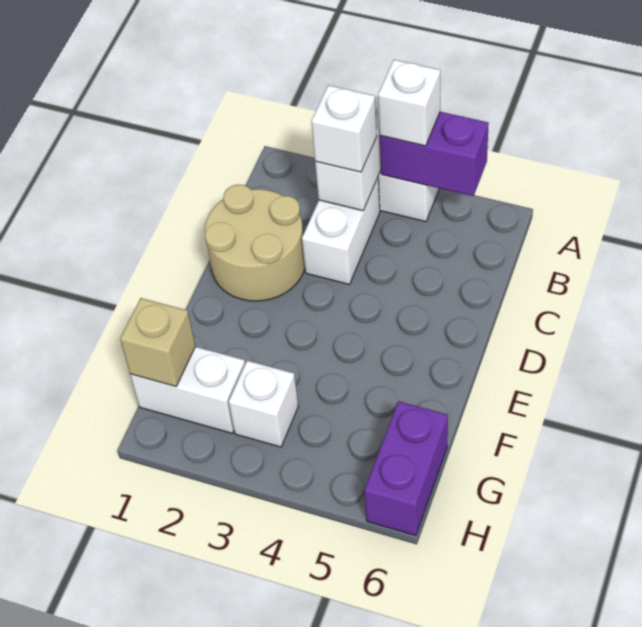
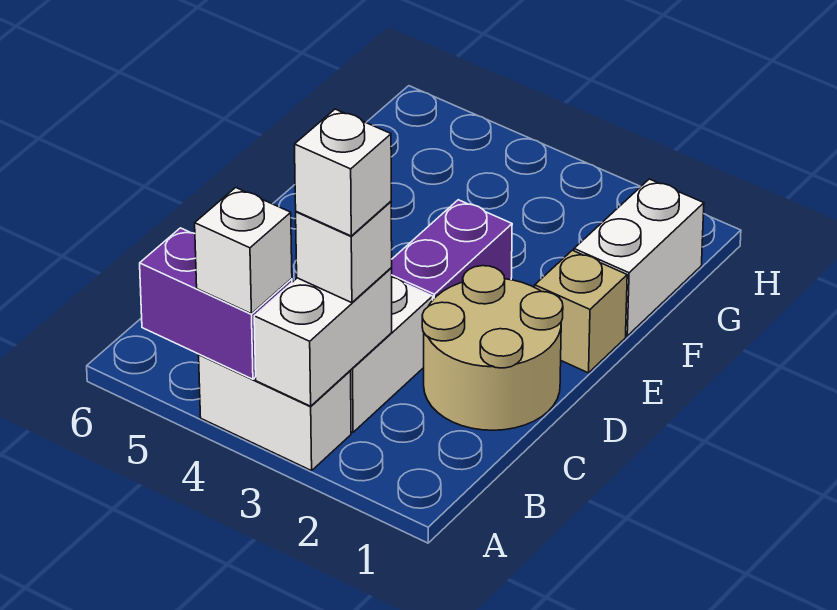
white brick G1:G2 level 1 -> white brick F1:G1 level 1
tan brick G1 level 2 -> tan brick E1 level 1
white brick G3 level 1 -> white brick B3 level 4
purple brick G6:H6 level 1 -> purple brick D3:E3 level 1

